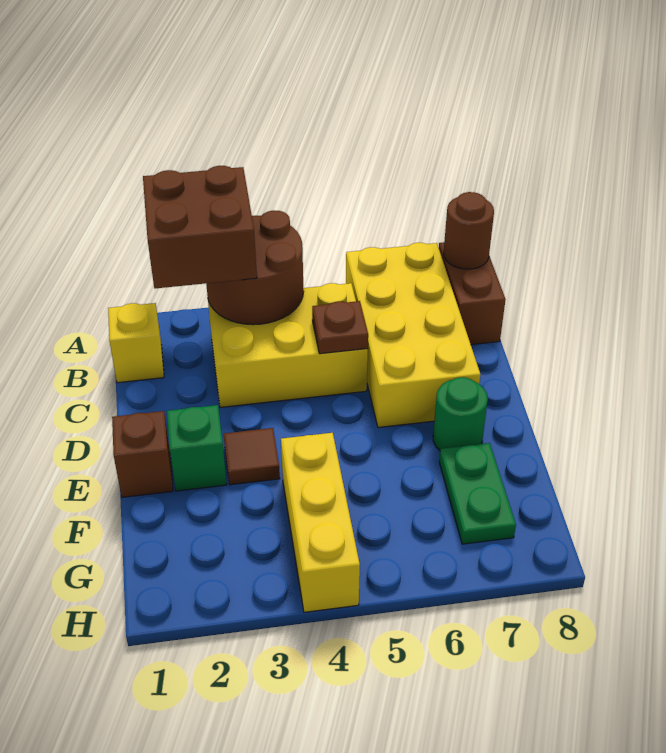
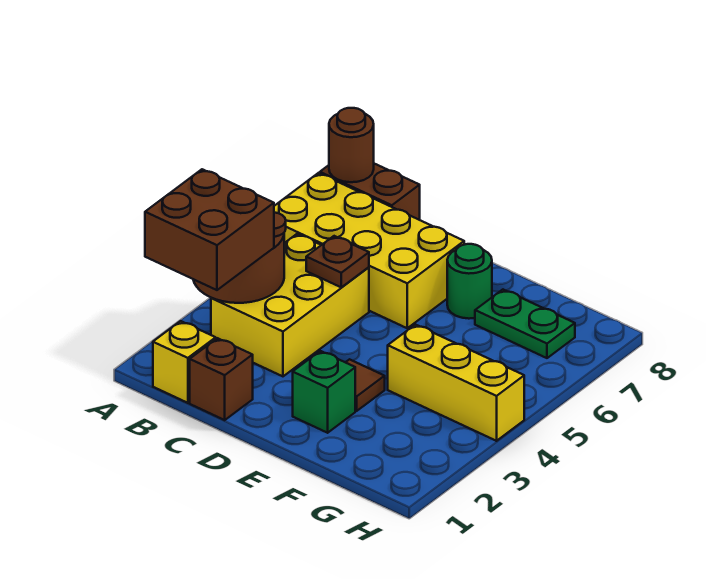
brown brick E1 level 1 -> brown brick C1 level 1

